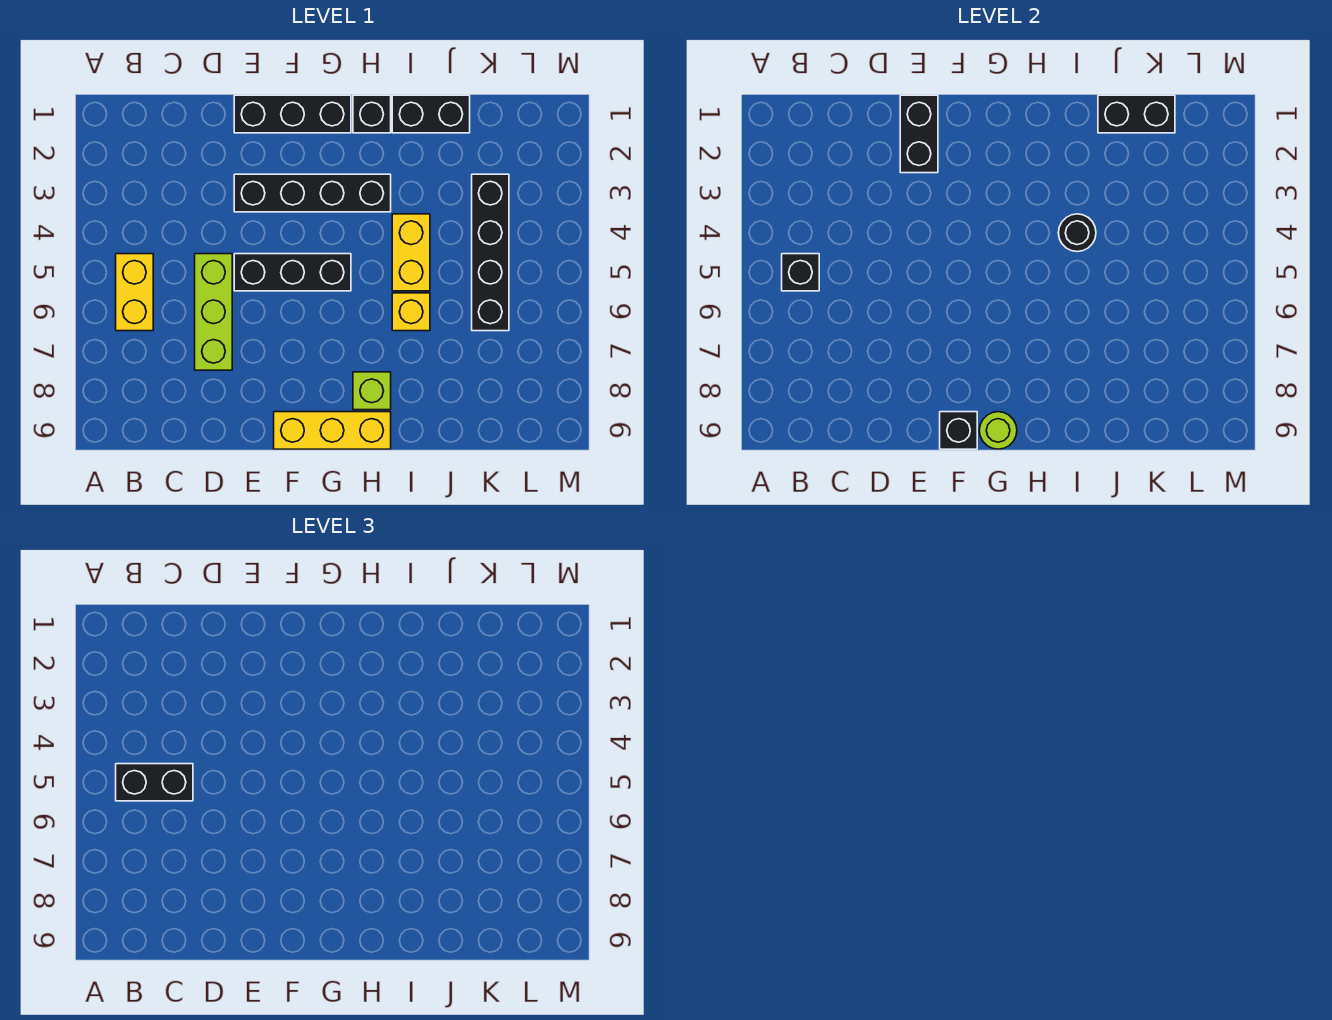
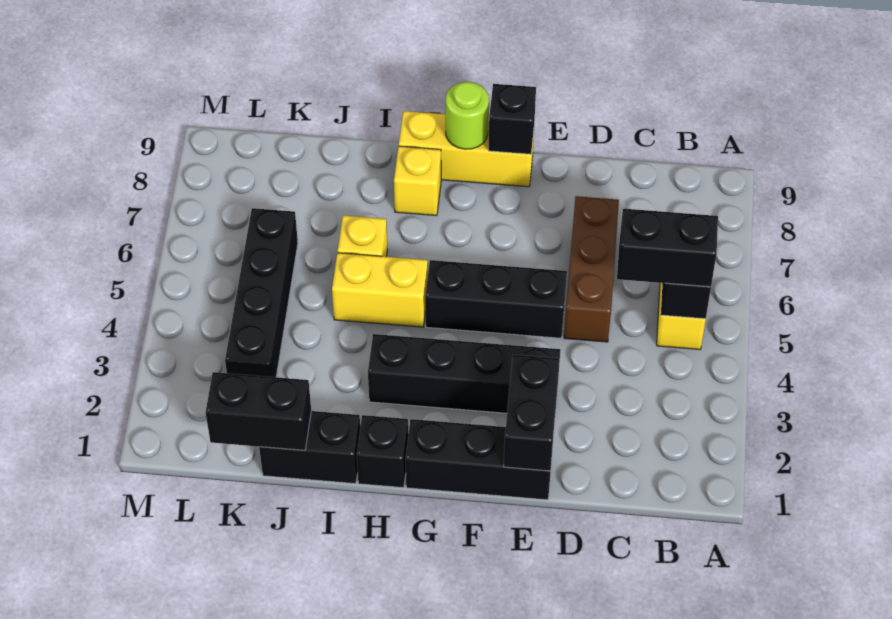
lime brick D5:D7 level 1 -> brown brick D5:D7 level 1
lime brick H8 level 1 -> yellow brick H8 level 1
yellow brick I4:I5 level 1 -> yellow brick H5:I5 level 1
black round brick I4 level 2 -> none

